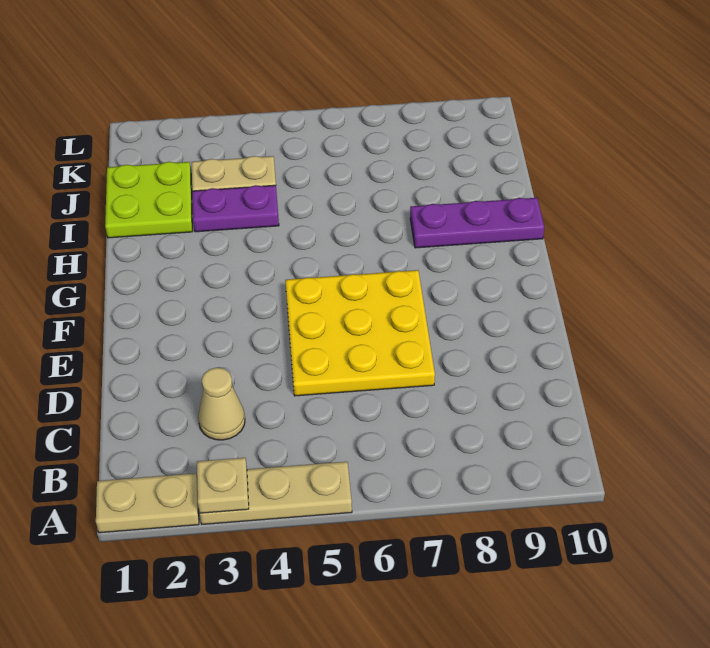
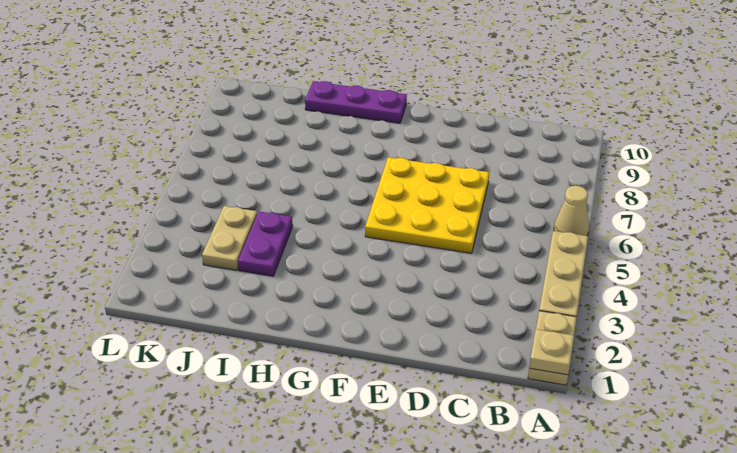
tan plate A3 level 2 -> tan plate A1 level 2
tan cone C3 level 1 -> tan cone A6 level 1
purple plate H8:H10 level 1 -> purple plate G10:I10 level 1
lime plate I1:J2 level 1 -> none

